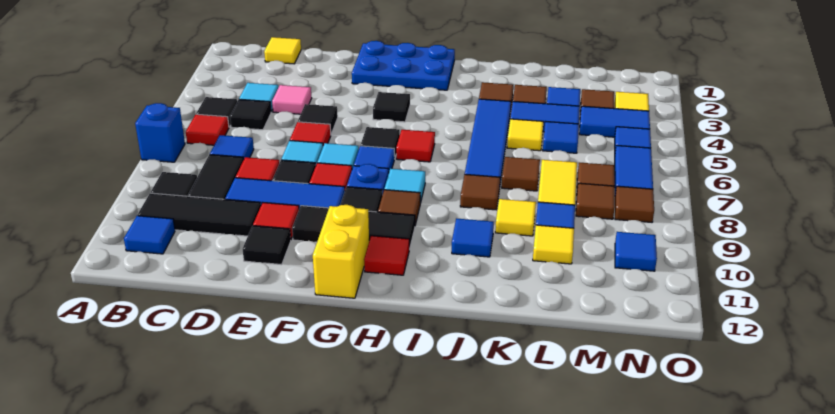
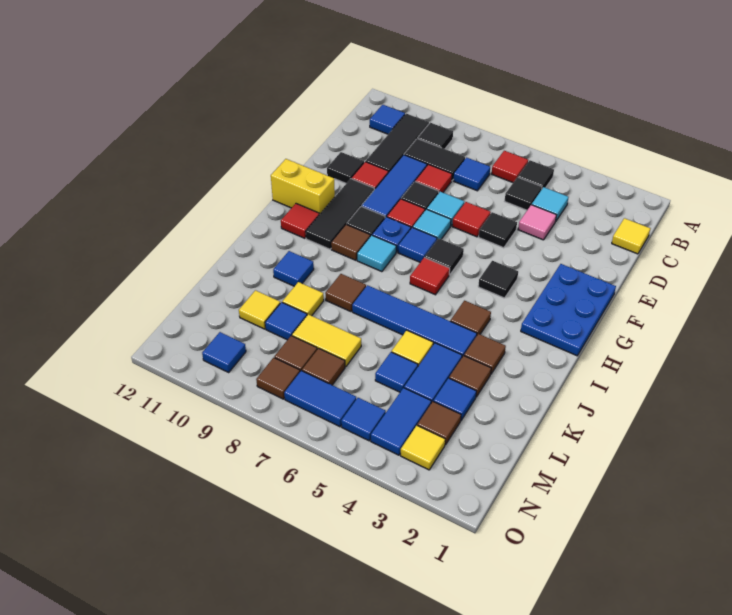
blue brick A7 level 1 -> none
brown tile K7 level 1 -> brown tile I4 level 1

